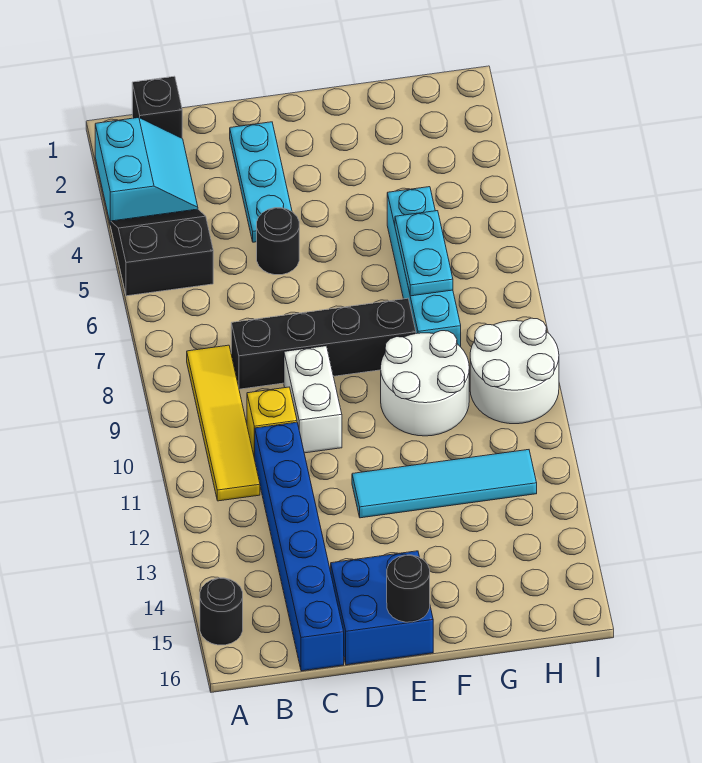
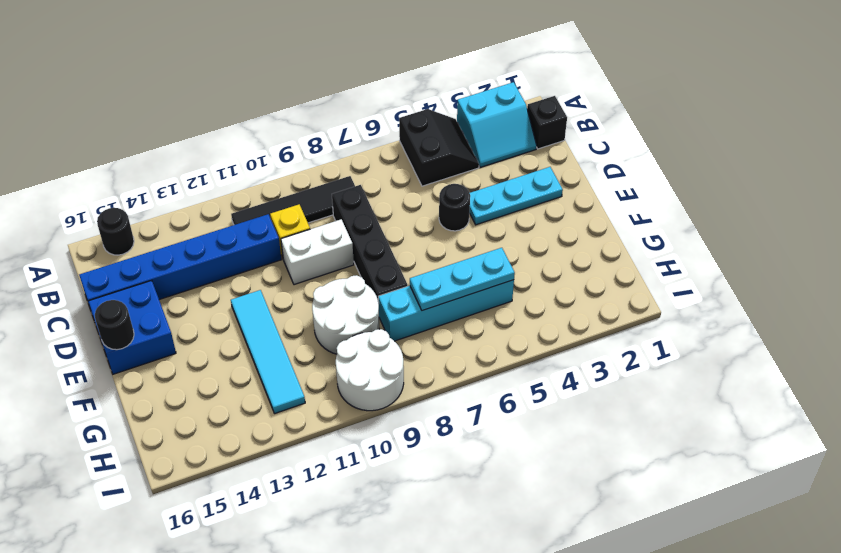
yellow tile B8:B11 level 1 -> black tile B8:B11 level 1
cyan plate G6:G7 level 2 -> cyan plate G5:G7 level 2

